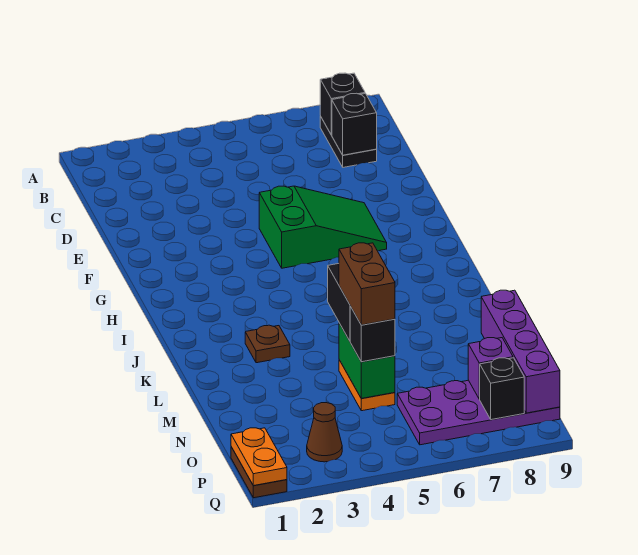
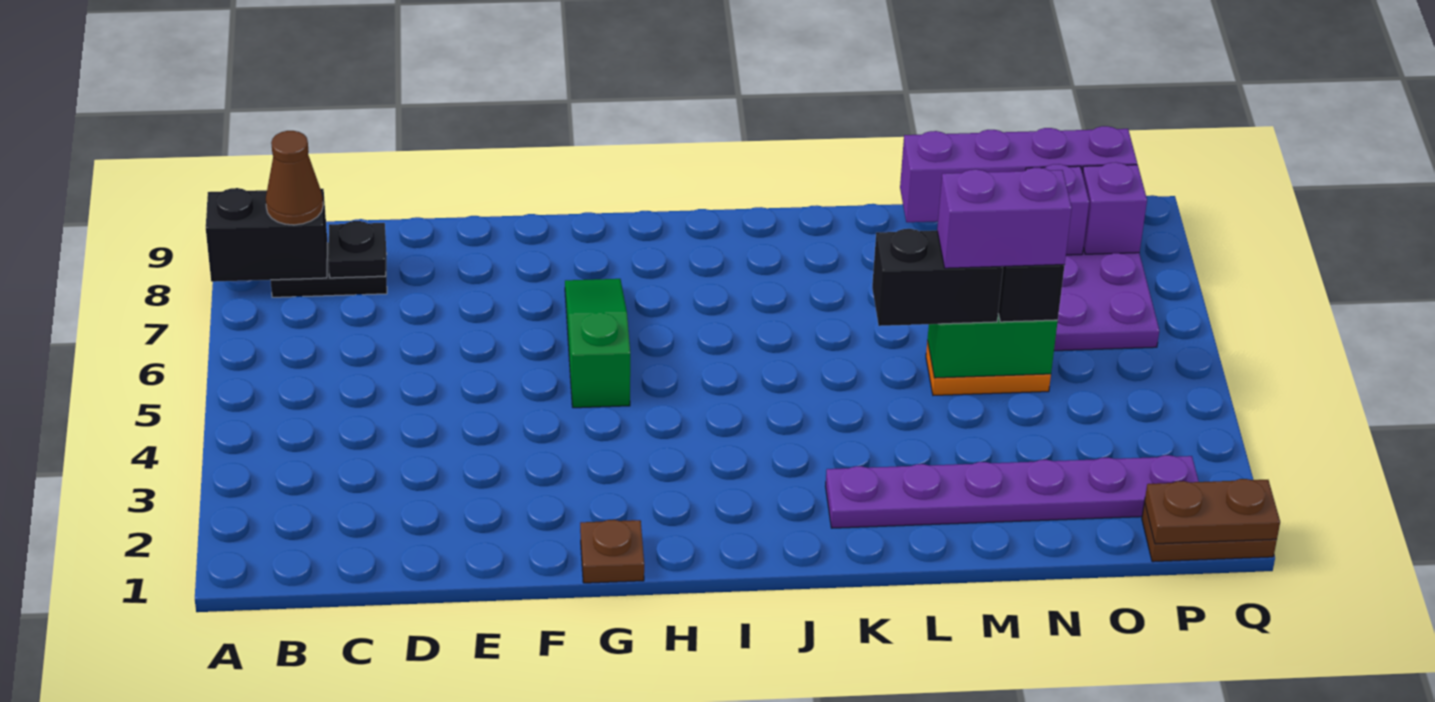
black brick B8 level 2 -> black brick A8:B8 level 2
black brick C8 level 2 -> black plate C8 level 2
green slope F5:G7 level 1 top 5 -> green slope G5:G7 level 1 top 5
none -> purple plate K2:P2 level 1
brown plate K3 level 1 -> brown plate G1 level 1
brown brick M5:N5 level 4 -> purple brick M5:N5 level 4
orange plate P1:Q1 level 2 -> brown plate P1:Q1 level 2
brown cone P3 level 1 -> brown cone B8 level 3
black brick P8 level 2 -> purple brick P8 level 2

